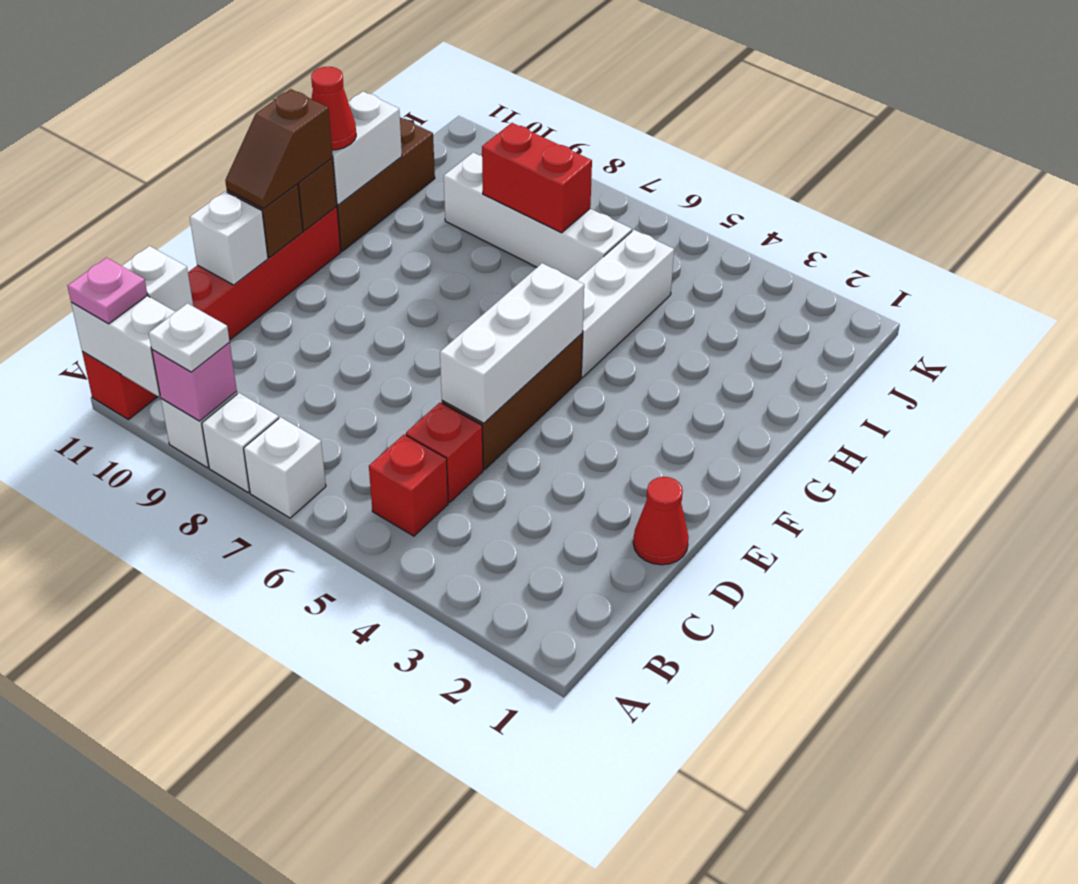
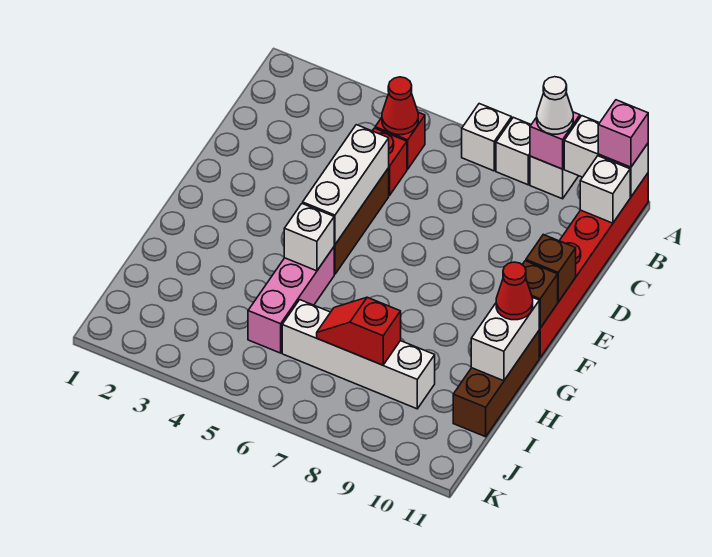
white plate A9 level 3 -> white cone A9 level 3
pink plate A11 level 3 -> pink brick A11 level 3
red cone D1 level 1 -> red cone B5 level 2
white brick D11 level 2 -> white brick G5 level 2
brown slope E11:F11 level 3 top F -> none
white brick G5:I5 level 1 -> pink brick G5:I5 level 1
red brick I7:I8 level 2 -> red slope I7:I8 level 2 top 8

